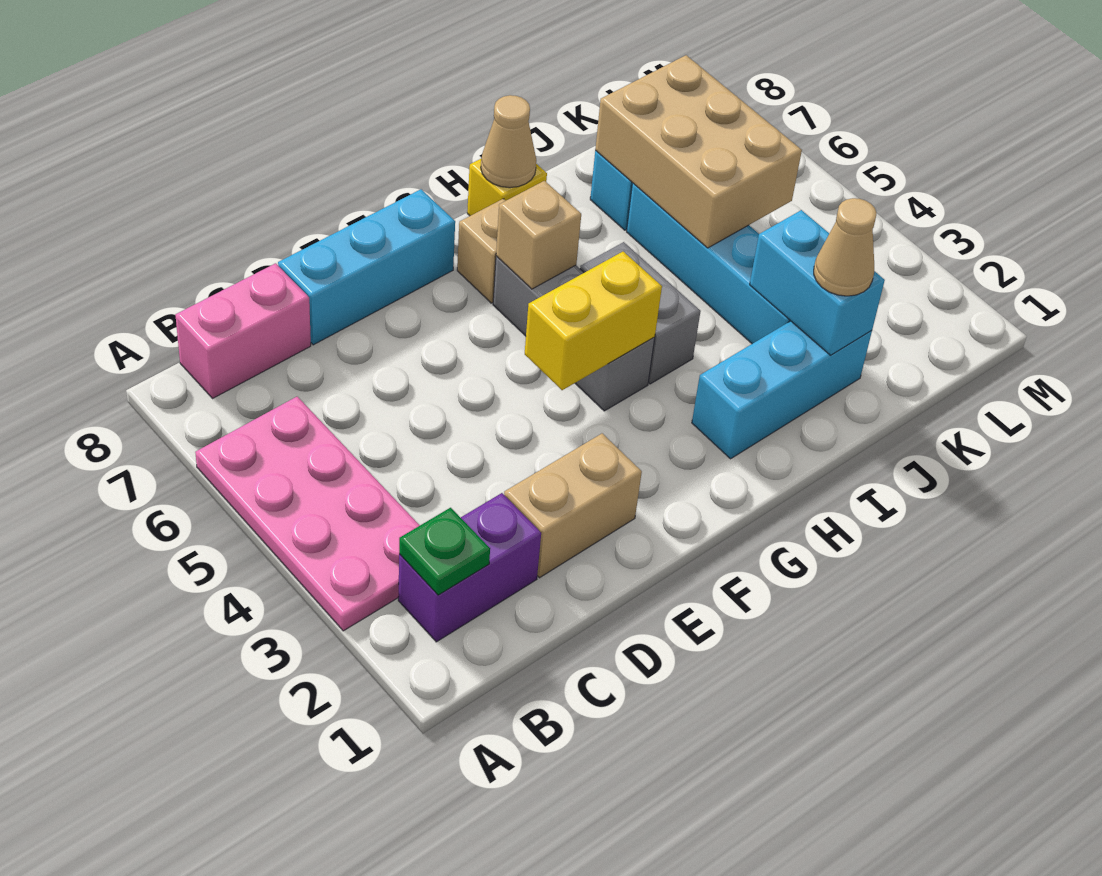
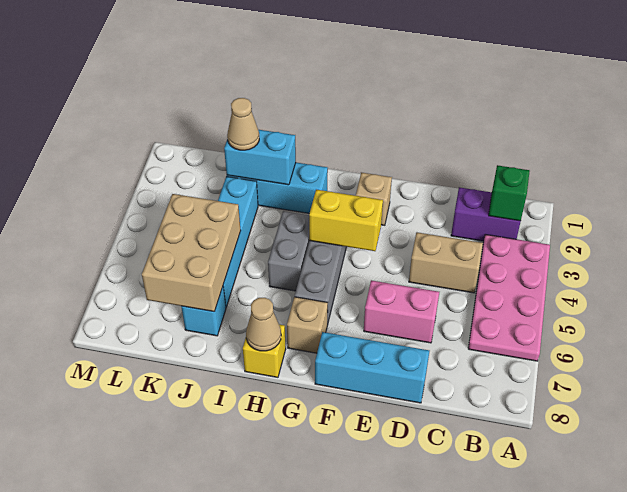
green plate B2 level 2 -> green brick B2 level 2
pink brick B8:C8 level 1 -> pink brick D6:E6 level 1
tan brick D2:E2 level 1 -> tan brick C4:D4 level 1
tan brick G6 level 2 -> tan brick F2 level 1
cyan brick J2:J3 level 2 -> cyan brick I2:J2 level 2

